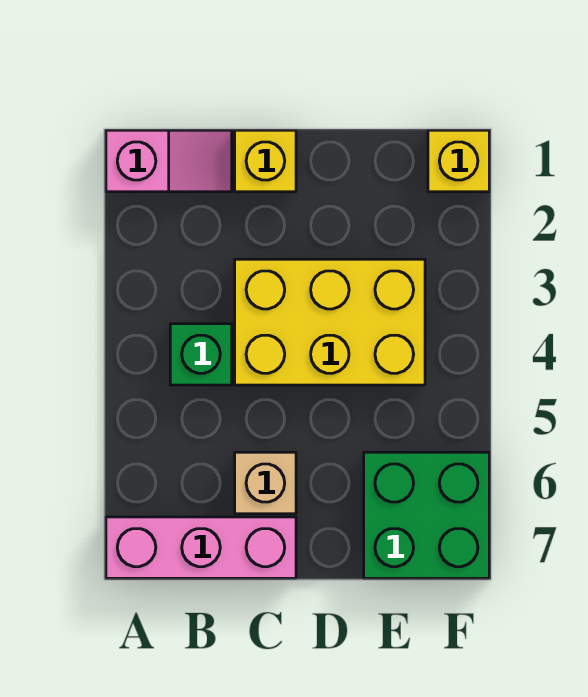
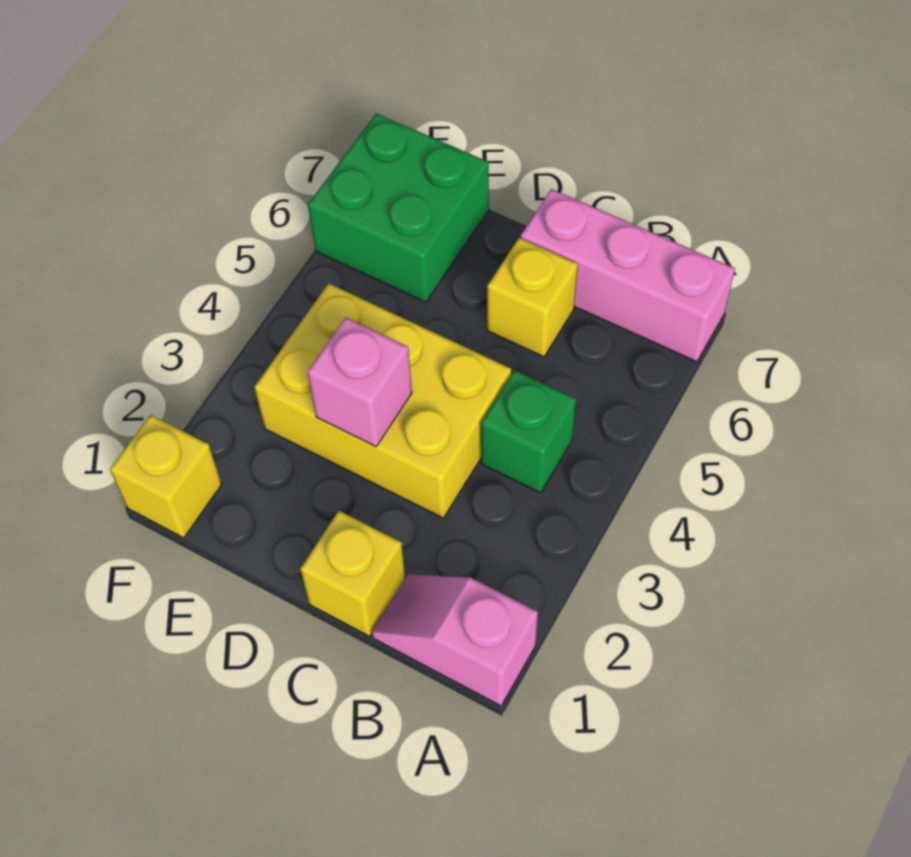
tan brick C6 level 1 -> yellow brick C6 level 1
none -> pink brick D3 level 2

